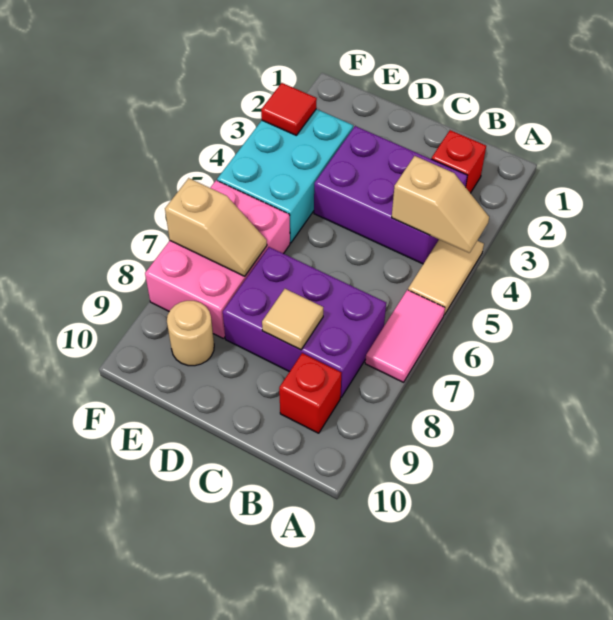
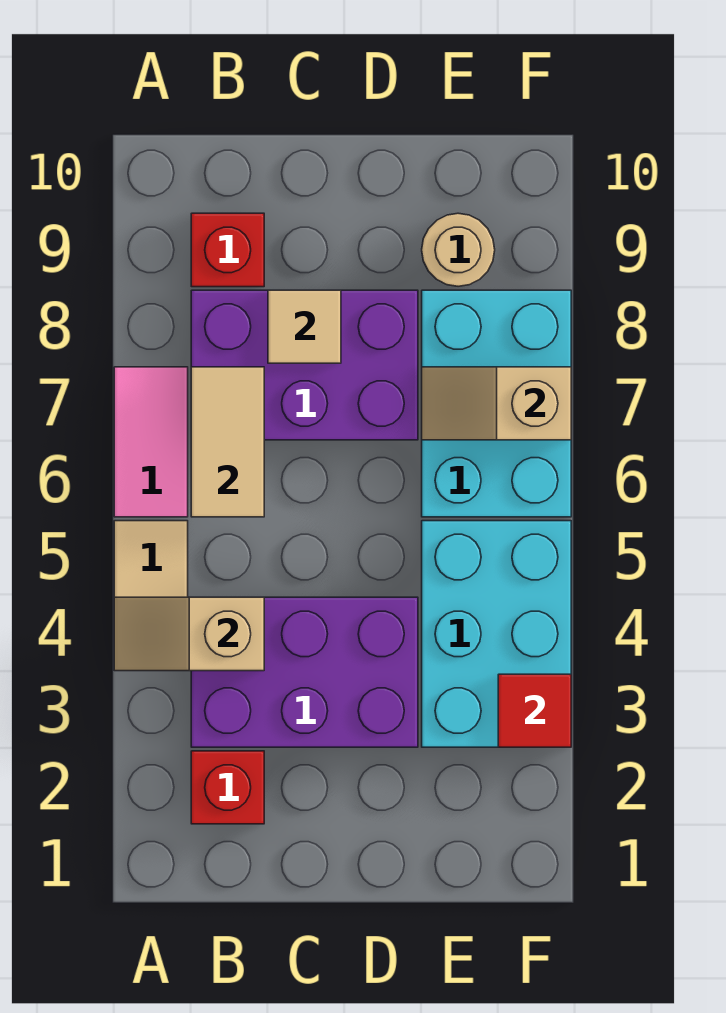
none -> tan tile B6:B7 level 2
pink brick E6:F8 level 1 -> cyan brick E6:F8 level 1

